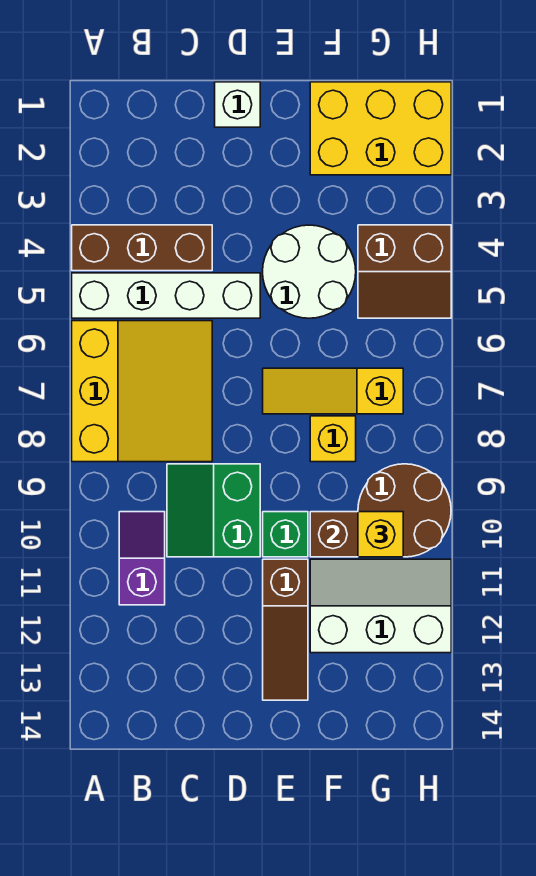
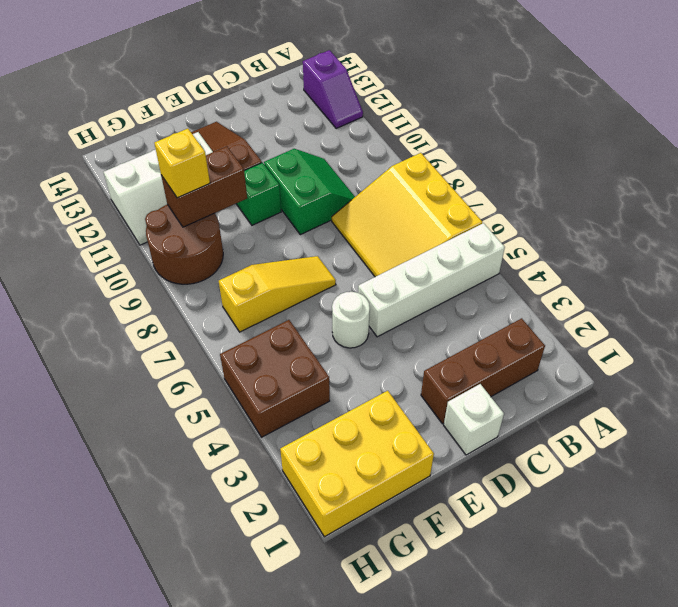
brown brick A4:C4 level 1 -> brown brick B2:D2 level 1
purple slope B10:B11 level 1 top 11 -> purple slope A12:A13 level 1 top 13
white round brick E4:F5 level 1 -> white round brick E5 level 1
yellow brick F8 level 1 -> none
brown slope G4:H5 level 1 top 4 -> brown brick G4:H5 level 1

